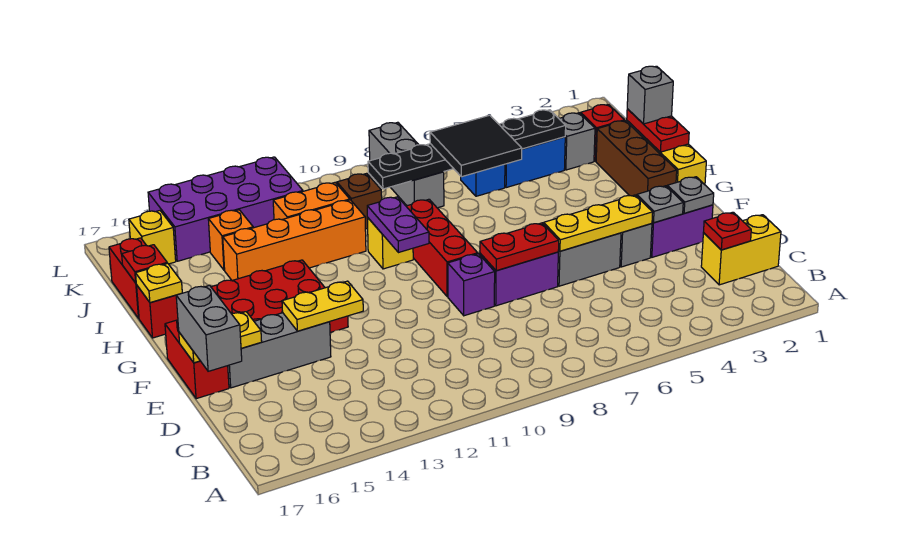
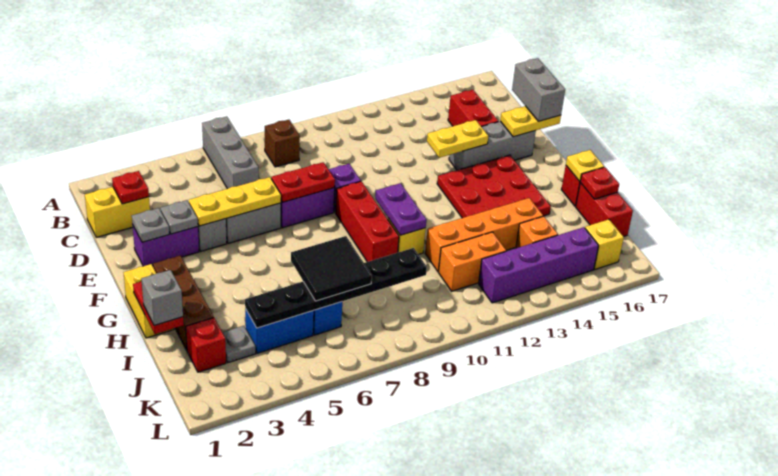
red brick E17:F17 level 1 -> red brick C15:D15 level 1
grey brick J3 level 1 -> grey plate J3 level 1
grey brick J8:L8 level 1 -> grey brick A6:C6 level 1
brown brick J10 level 1 -> brown brick B8 level 1
purple brick K12:L15 level 1 -> purple brick K12:K15 level 1

